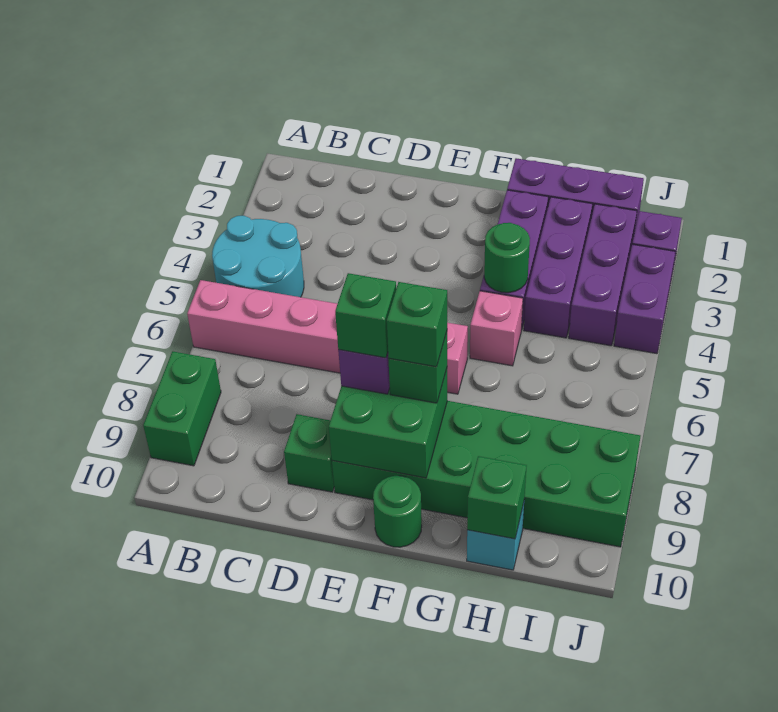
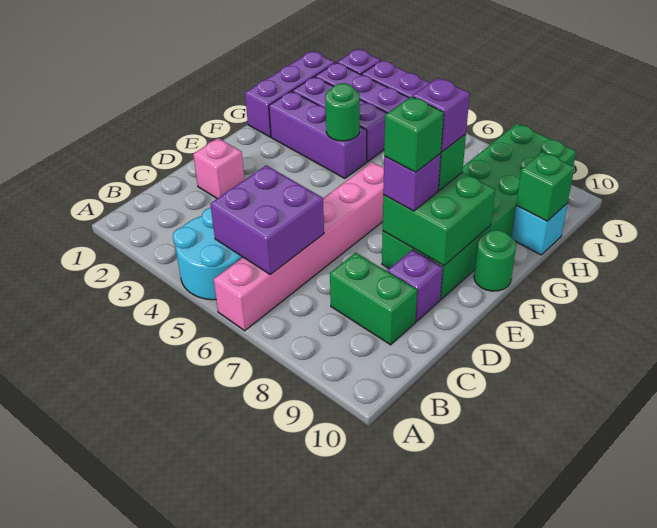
green brick A8:A9 level 1 -> green brick C8:C9 level 1
none -> purple brick B5:C6 level 2
green brick D9 level 1 -> purple brick D9 level 1
green brick F8 level 4 -> purple brick F8 level 4
pink brick G5 level 1 -> pink brick D2 level 1

